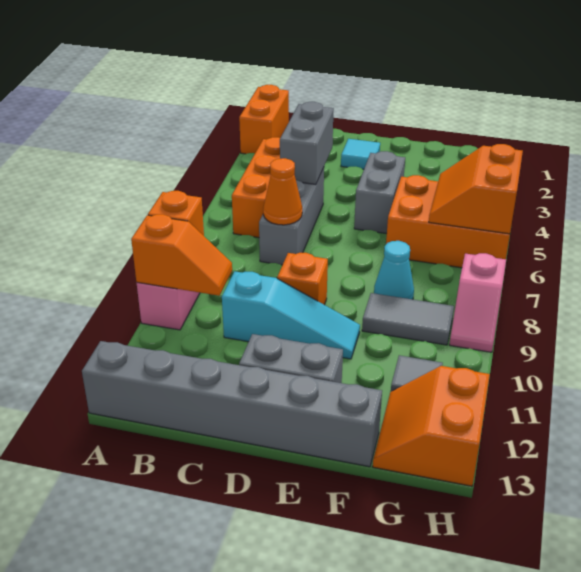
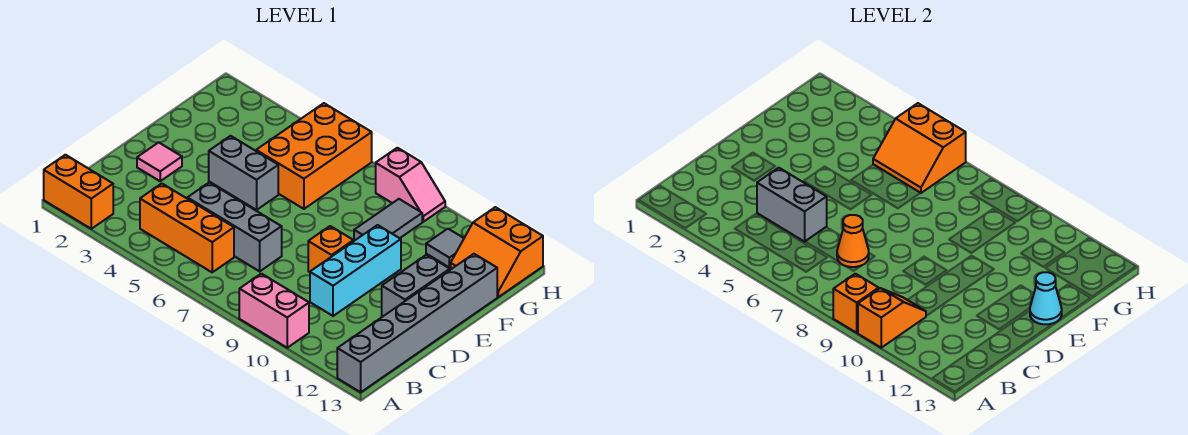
cyan slope C10:E10 level 1 top C -> cyan brick C10:E10 level 1
cyan tile D2 level 1 -> pink tile D2 level 1
cyan cone F8 level 1 -> cyan cone E13 level 2

